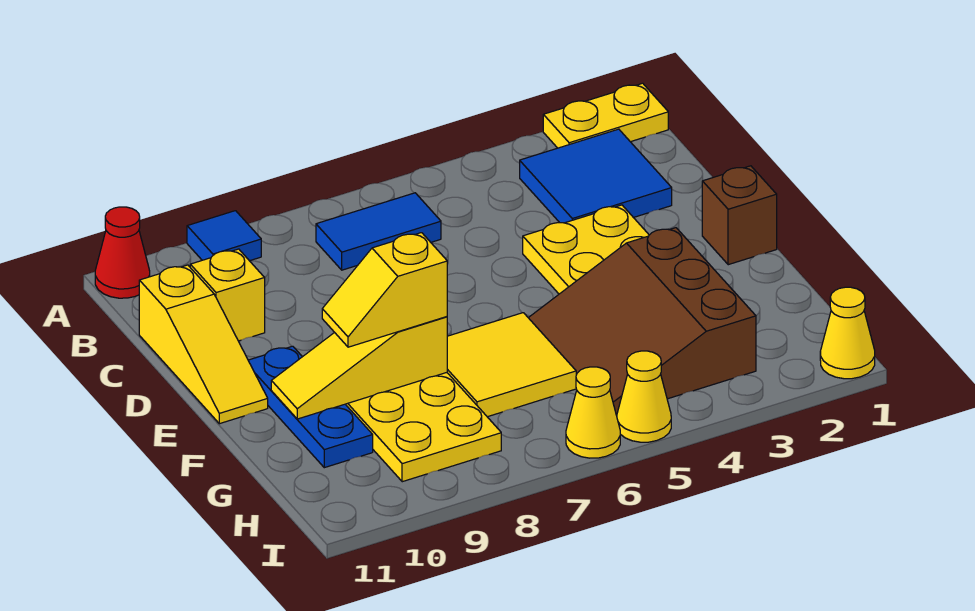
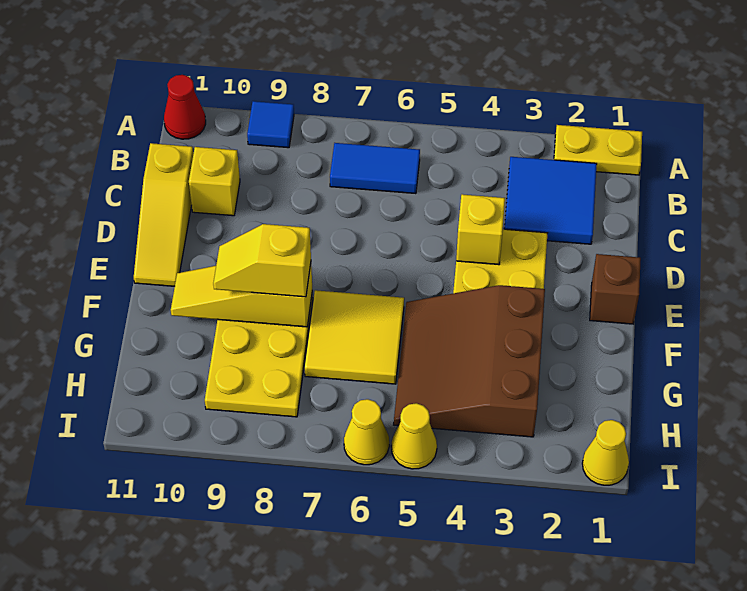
none -> yellow brick D4 level 2
blue plate E10:G10 level 1 -> none

